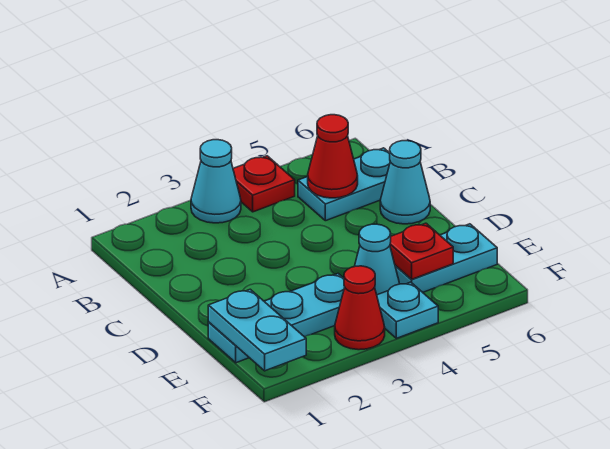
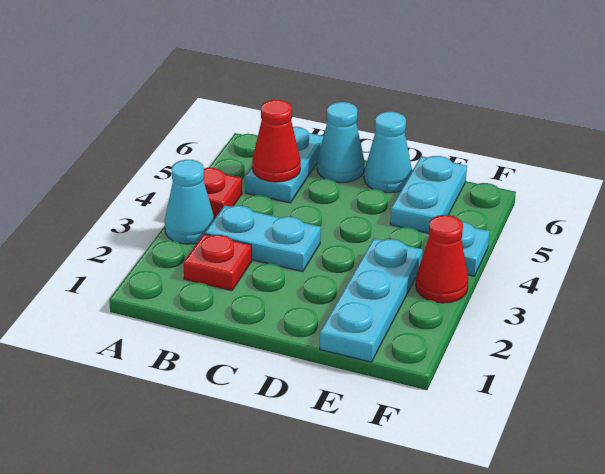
cyan plate E1:F1 level 2 -> cyan plate B3:C3 level 1
cyan cone E4 level 1 -> cyan cone D6 level 1
red plate E5 level 2 -> red plate B2 level 1

